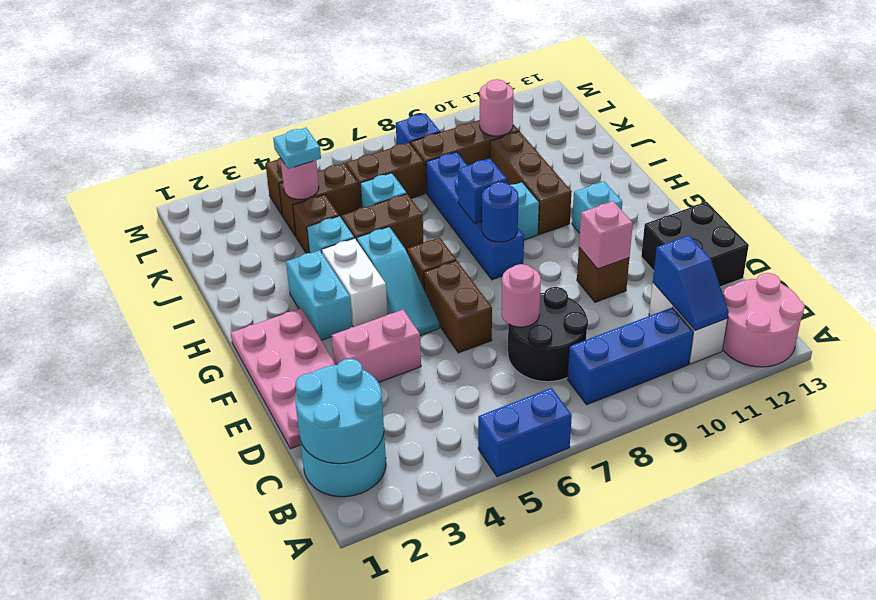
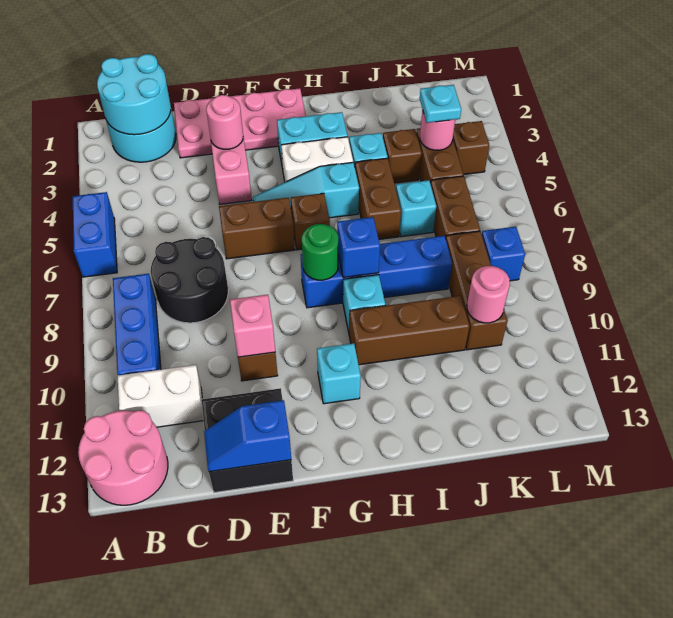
blue slope B11:C11 level 2 top C -> blue slope D13:E13 level 2 top E
pink round brick D7 level 2 -> pink round brick E3 level 2
blue round brick G8 level 2 -> green round brick G8 level 2

